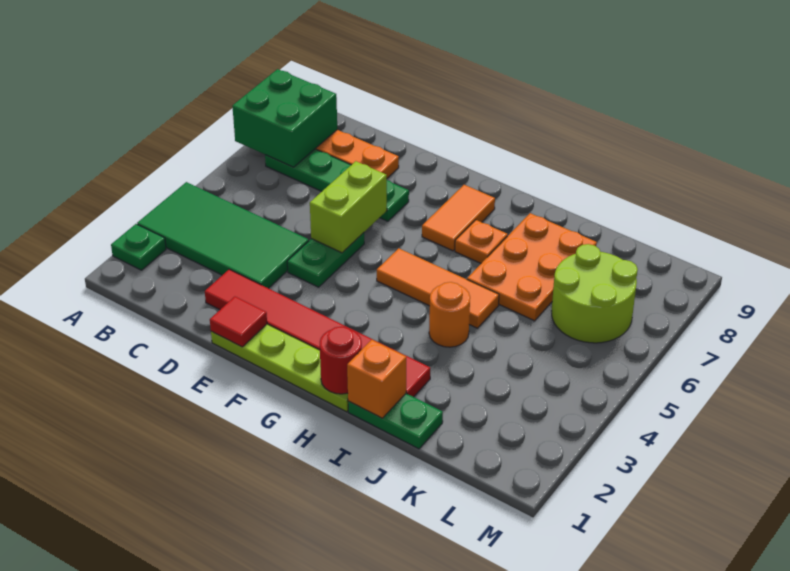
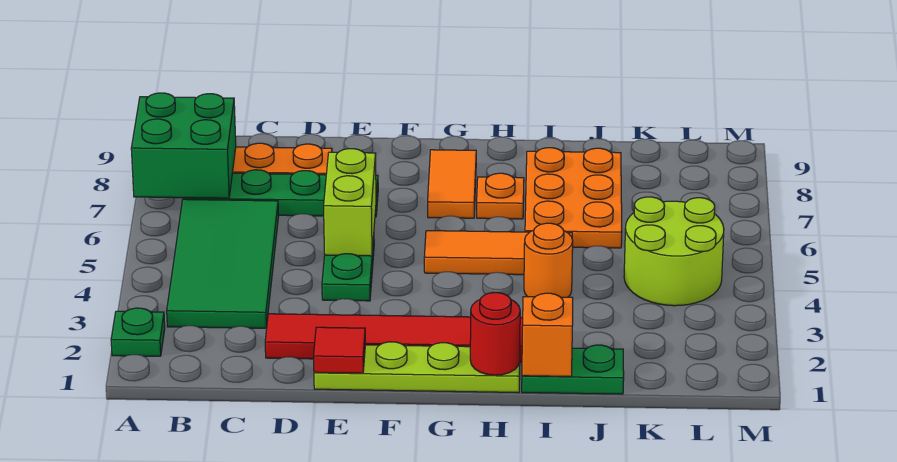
green tile A3:D4 level 1 -> green tile B3:C6 level 1
lime round brick K6:L7 level 1 -> lime round brick K4:L5 level 1

